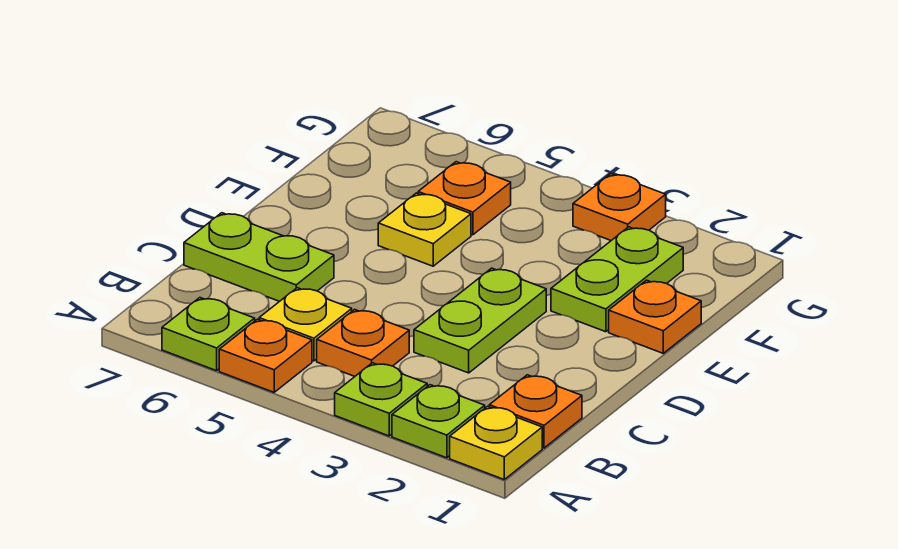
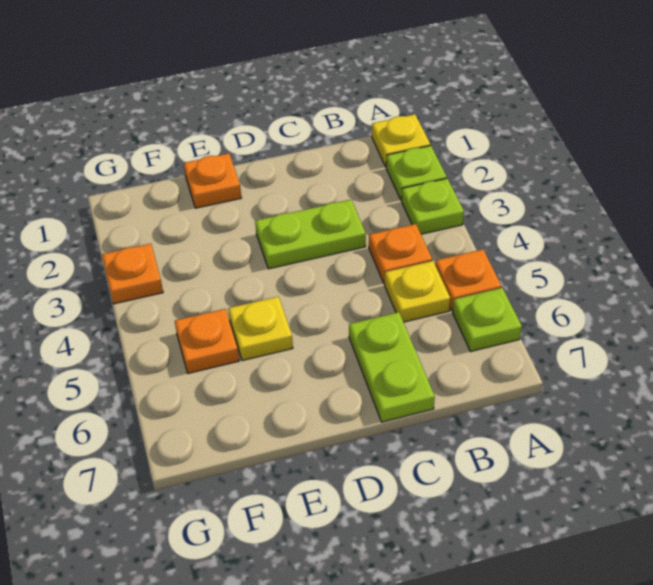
orange plate B1 level 1 -> none
lime plate E2:F2 level 1 -> none

